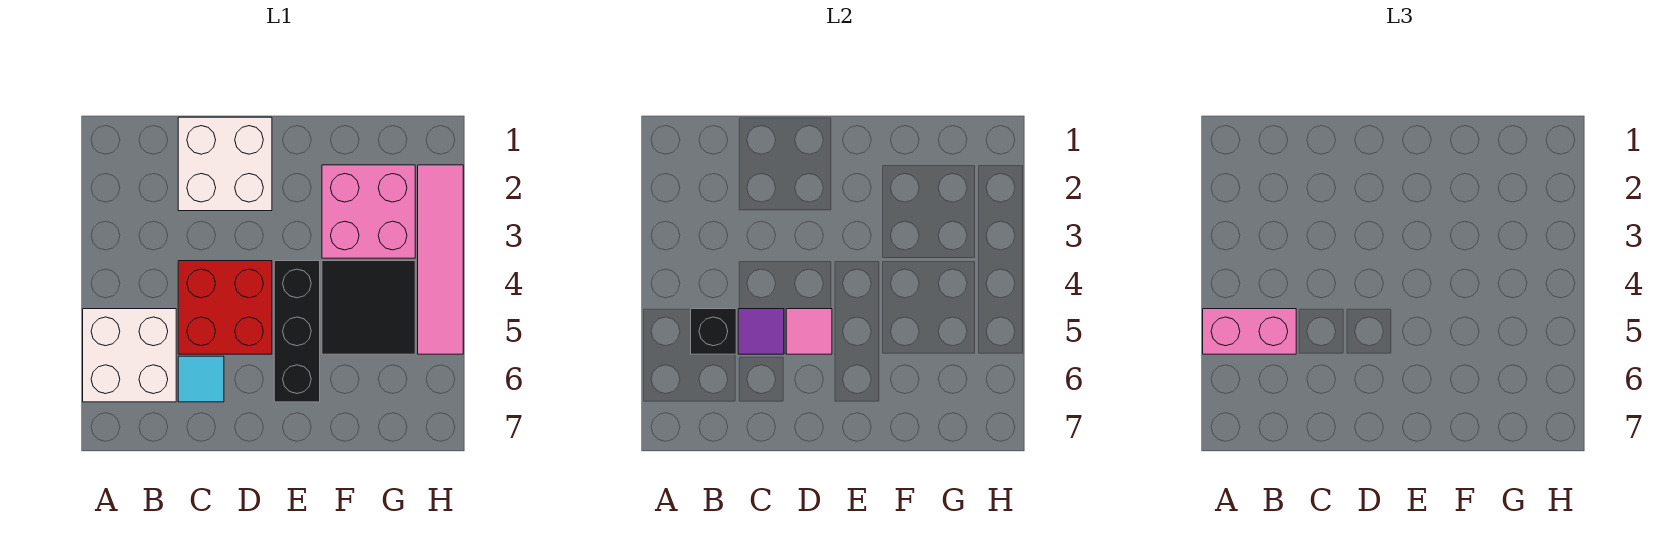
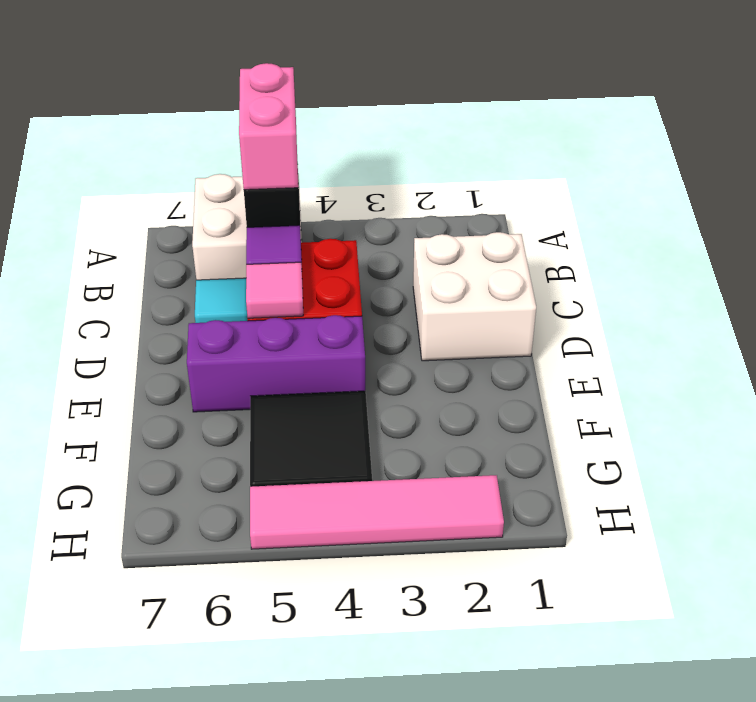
black brick E4:E6 level 1 -> purple brick E4:E6 level 1
pink brick F2:G3 level 1 -> none

